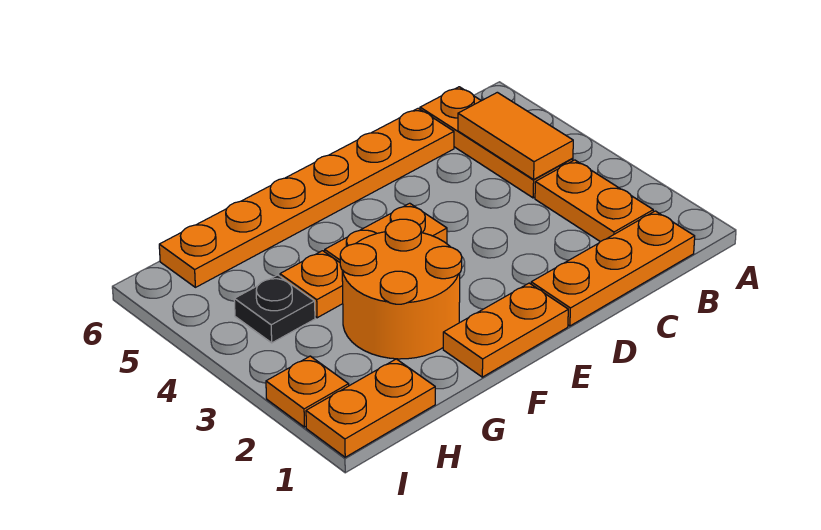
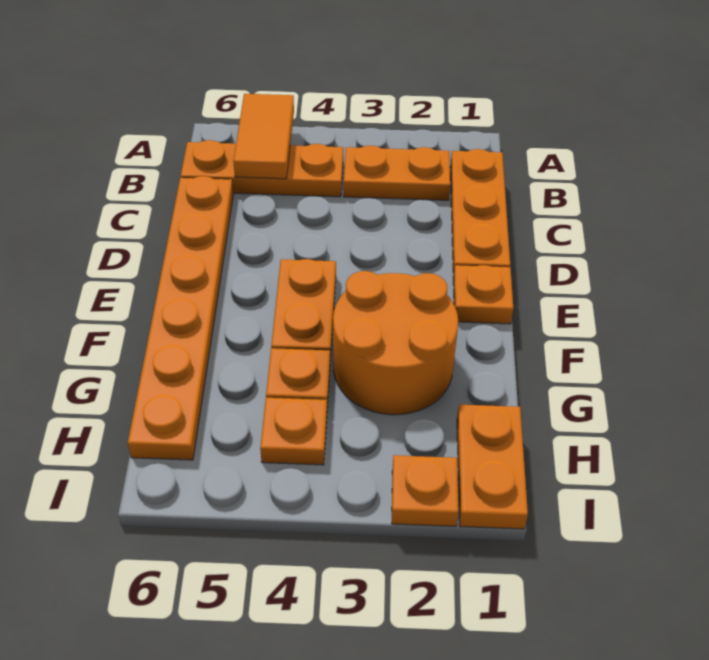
orange tile B4:B5 level 2 -> orange tile A5:B5 level 2
orange plate E1:F1 level 1 -> orange plate E1 level 1
black plate H4 level 1 -> orange plate H4 level 1

